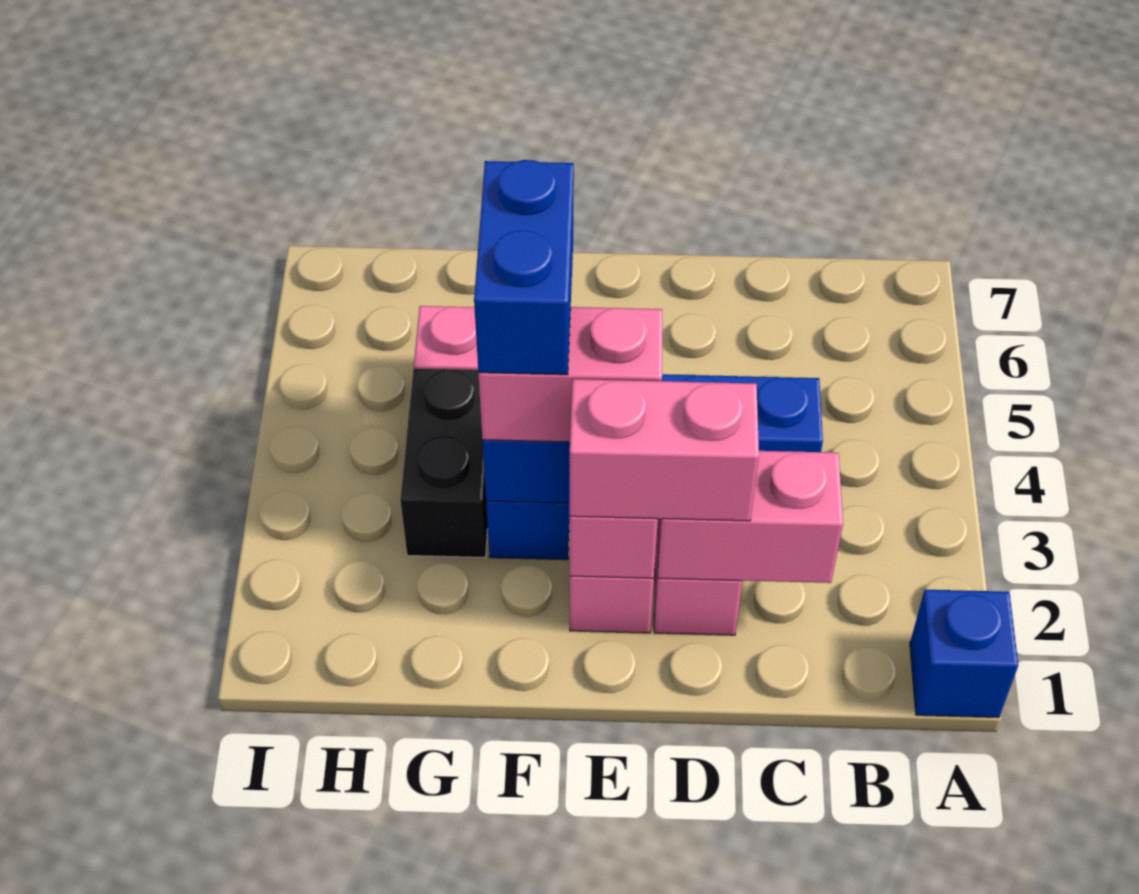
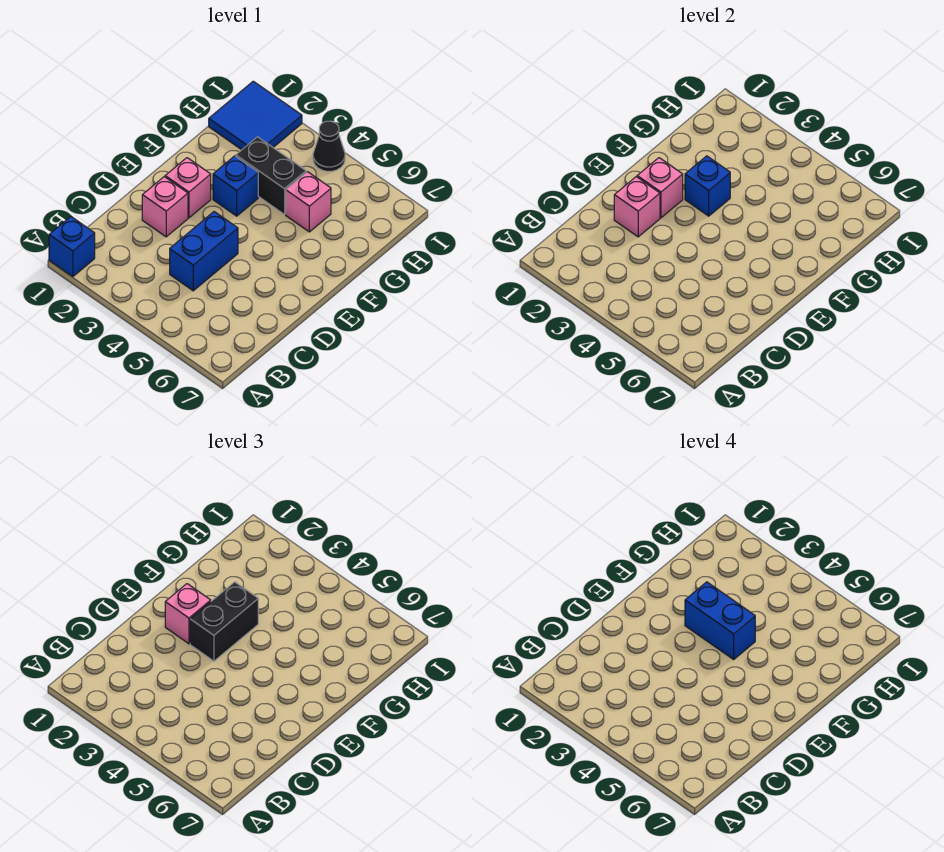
pink brick C2:D2 level 2 -> pink brick D2 level 2
pink brick D2:E2 level 3 -> pink brick E2 level 3
pink brick E3:F3 level 3 -> black brick E3:F3 level 3
none -> blue tile H1:I2 level 1
none -> black cone I4 level 1

